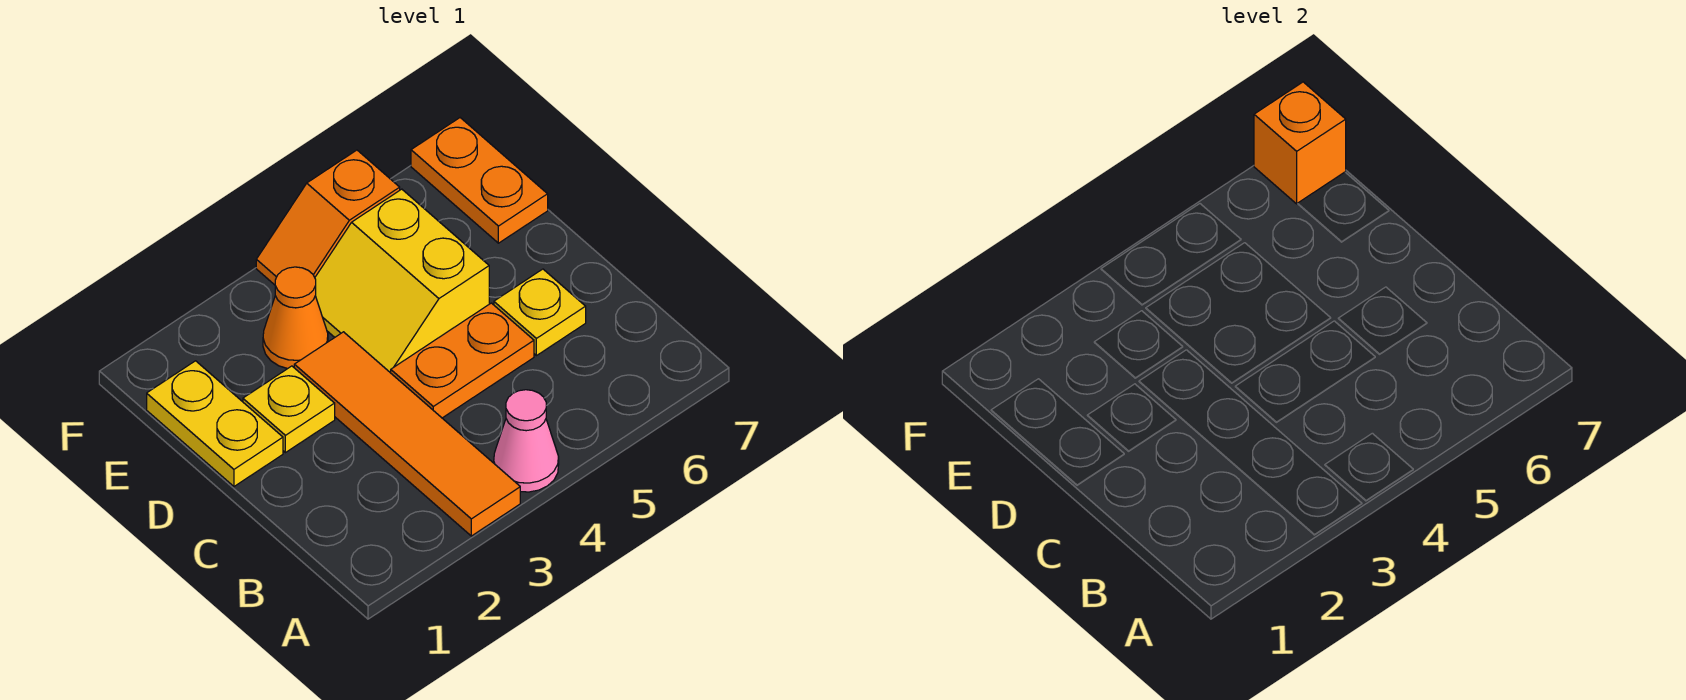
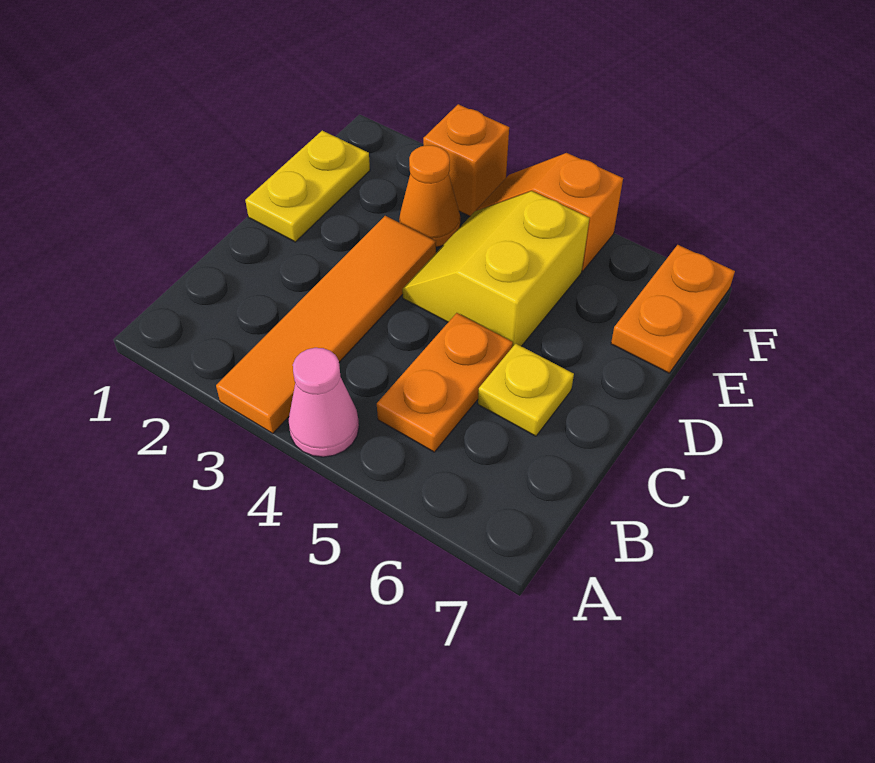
orange plate C4:C5 level 1 -> orange plate B5:C5 level 1
yellow plate D2 level 1 -> none
orange brick F7 level 2 -> orange brick F3 level 1

